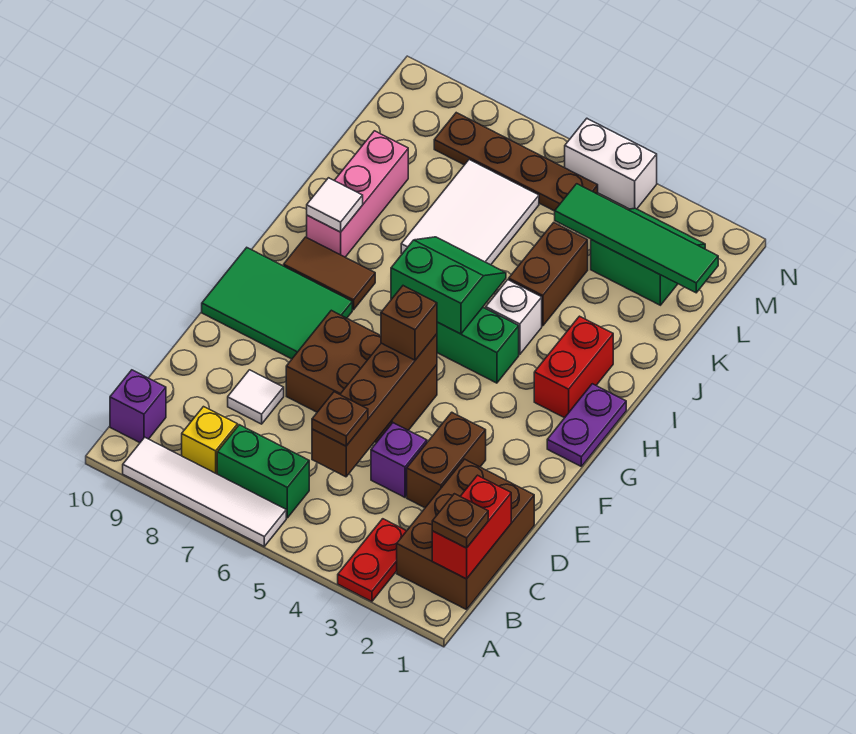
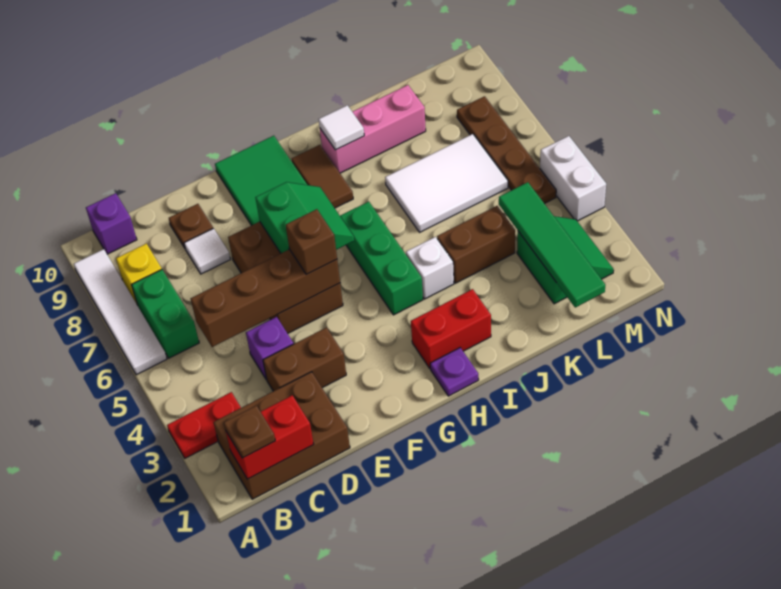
brown plate C5 level 3 -> brown plate D9 level 1
purple plate G1:H1 level 1 -> purple plate H1 level 1
green slope H5:I6 level 2 top H -> green slope F6:G7 level 2 top F

